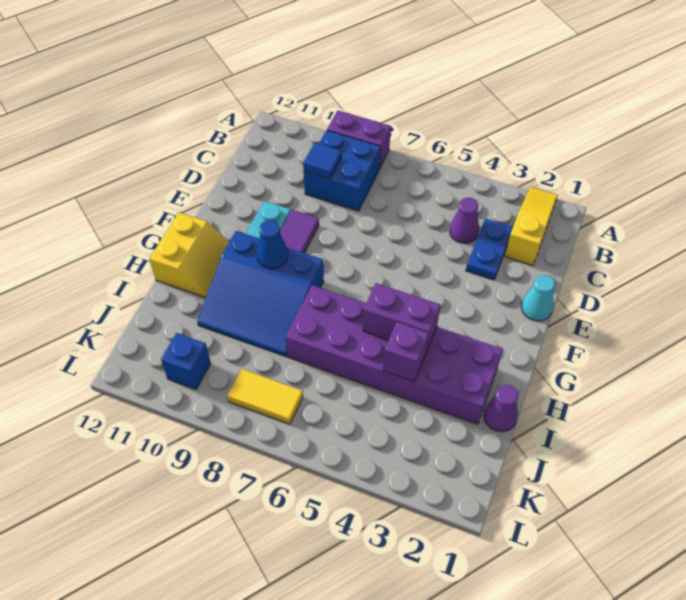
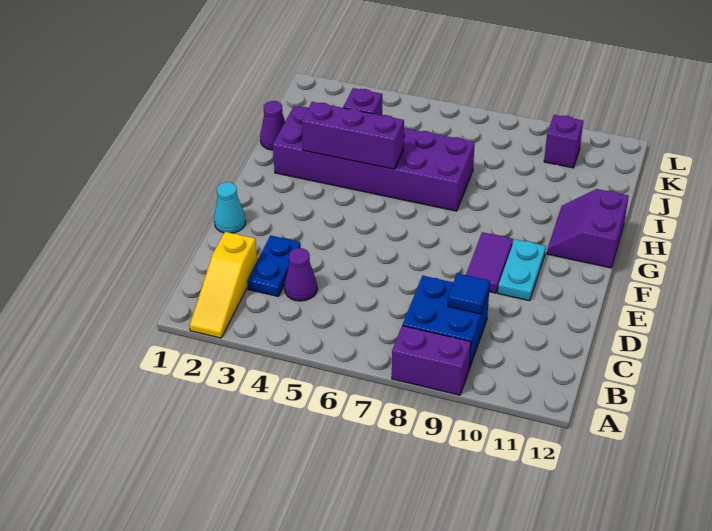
blue slope G8:I10 level 1 top G -> none
blue cone G9 level 2 -> none
yellow slope G11:H12 level 1 top 12 -> purple slope G11:H12 level 1 top 12
purple brick H4:H5 level 2 -> purple brick H3:H5 level 2
yellow tile K7:K8 level 1 -> none
blue brick K10 level 1 -> purple brick K10 level 1

